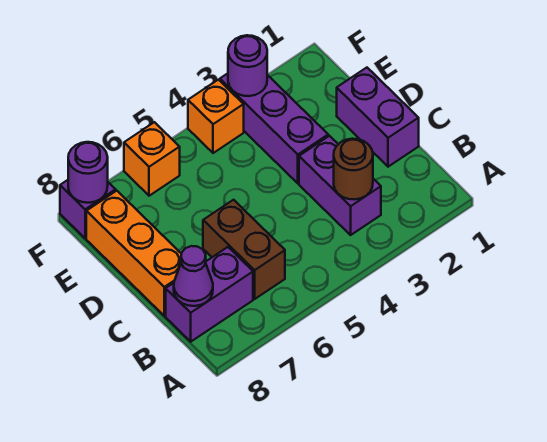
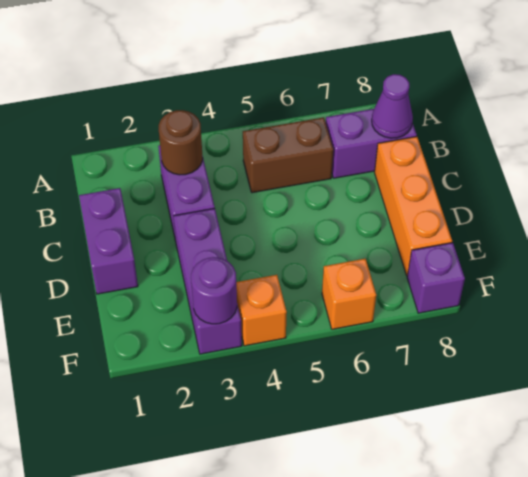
brown brick B6:C6 level 1 -> brown brick B5:B6 level 1
purple round brick F8 level 2 -> none

